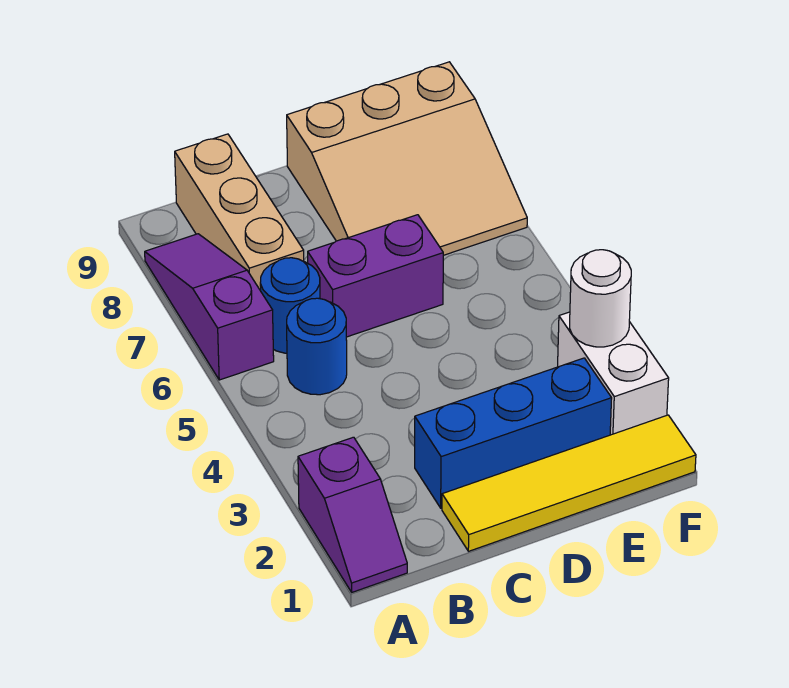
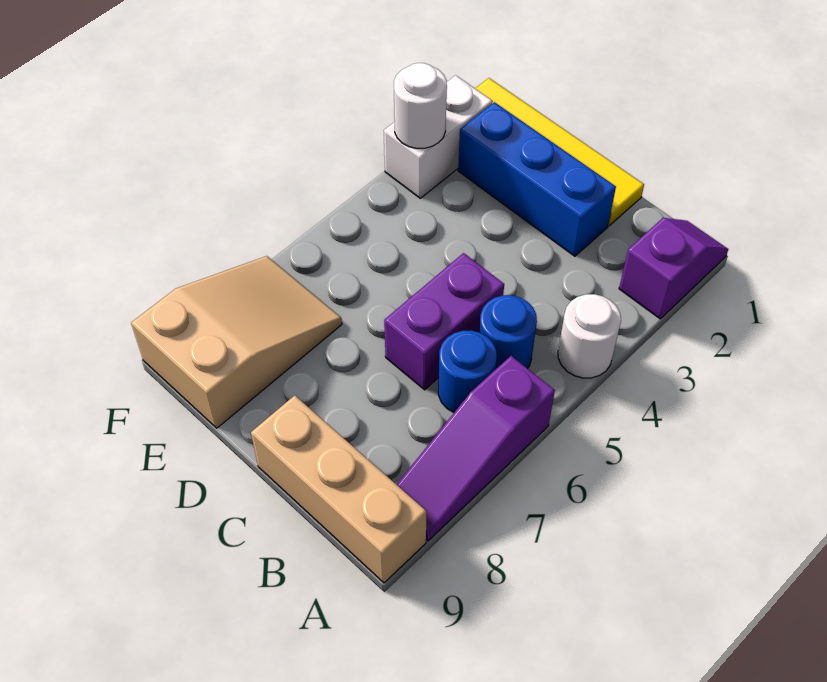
none -> white round brick A4 level 1
tan brick B7:B9 level 1 -> tan brick A9:C9 level 1
purple brick C6:D6 level 1 -> purple brick C5:C6 level 1
tan slope D7:F9 level 1 top 9 -> tan slope E7:F9 level 1 top 9

